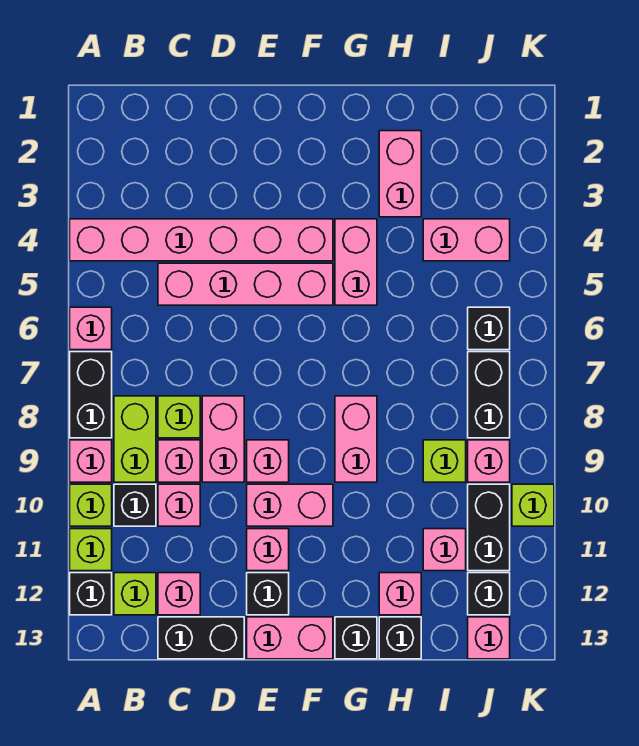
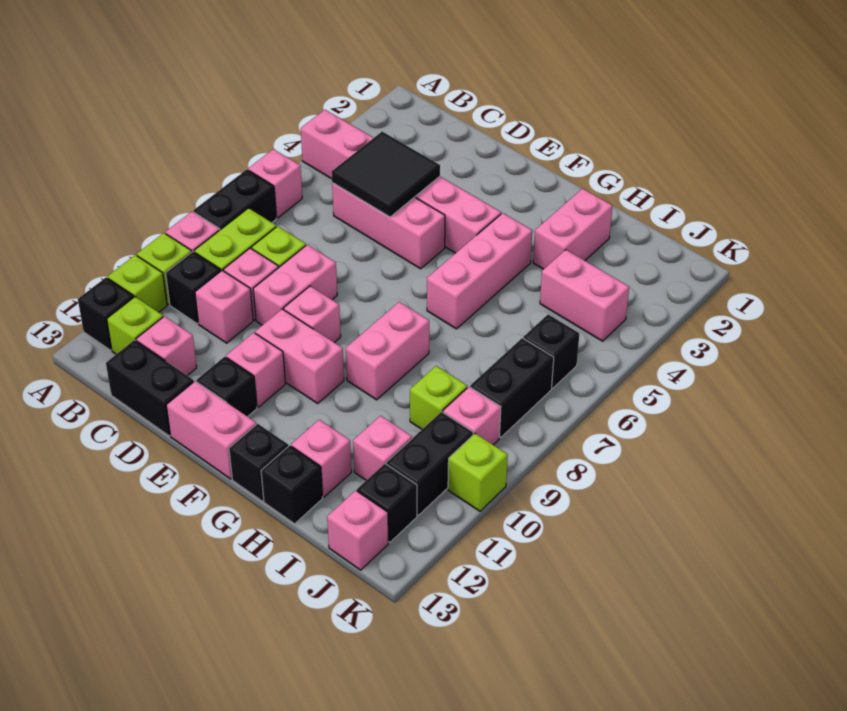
none -> black tile C4:D5 level 2
pink brick C5:F5 level 1 -> pink brick C5:E5 level 1
pink brick G4:G5 level 1 -> pink brick G4:G6 level 1

